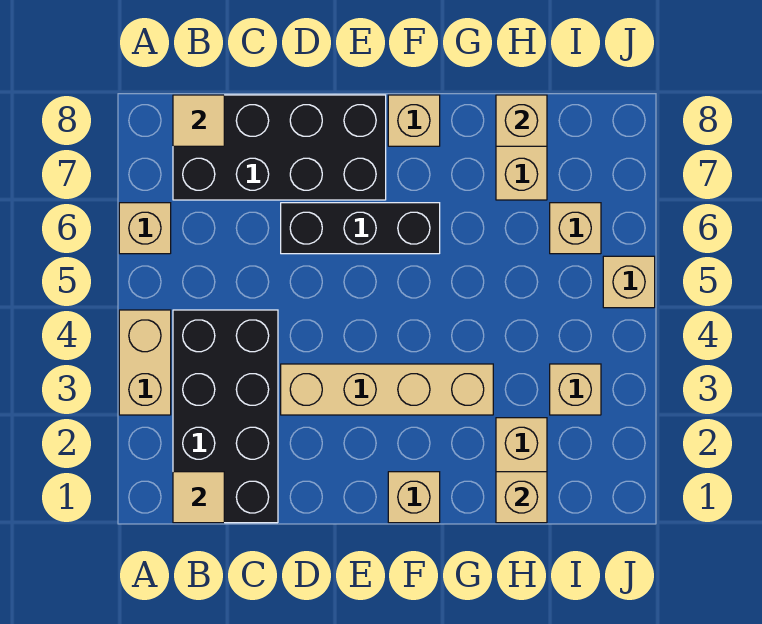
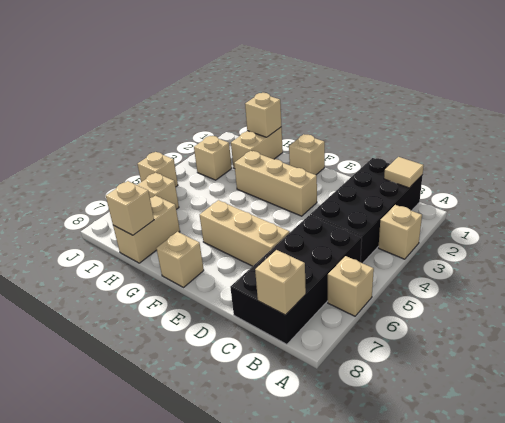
tan brick A3:A4 level 1 -> tan brick A3 level 1
black brick B7:E8 level 1 -> black brick B5:C8 level 1
tan tile B8 level 2 -> tan brick B8 level 2
tan brick D3:G3 level 1 -> tan brick E3:G3 level 1
black brick D6:F6 level 1 -> tan brick D6:F6 level 1

